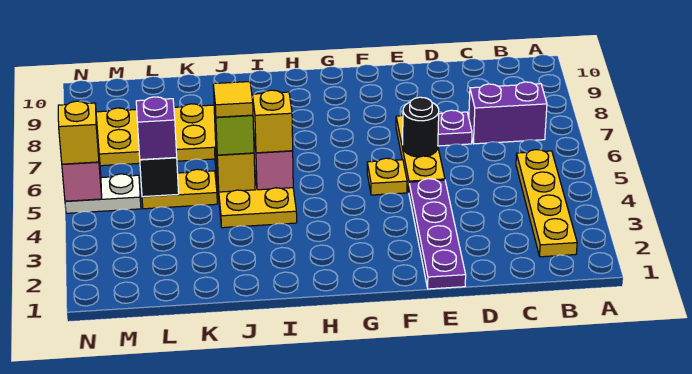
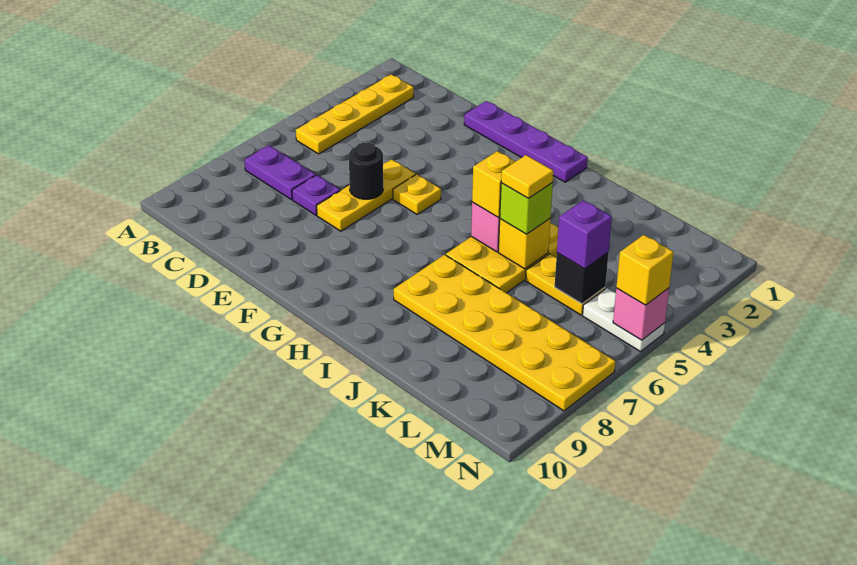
purple brick B7:C7 level 1 -> purple plate B7:C7 level 1
purple plate E1:E4 level 1 -> purple plate E1:H1 level 1

